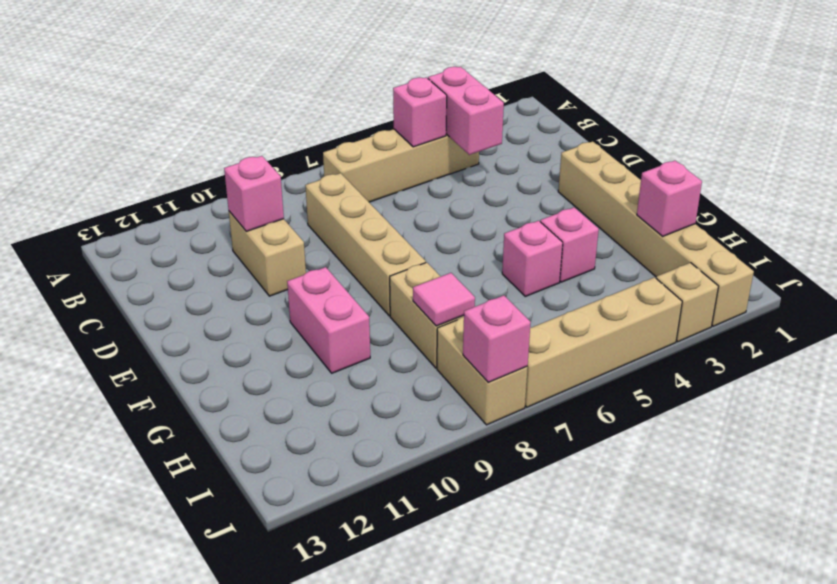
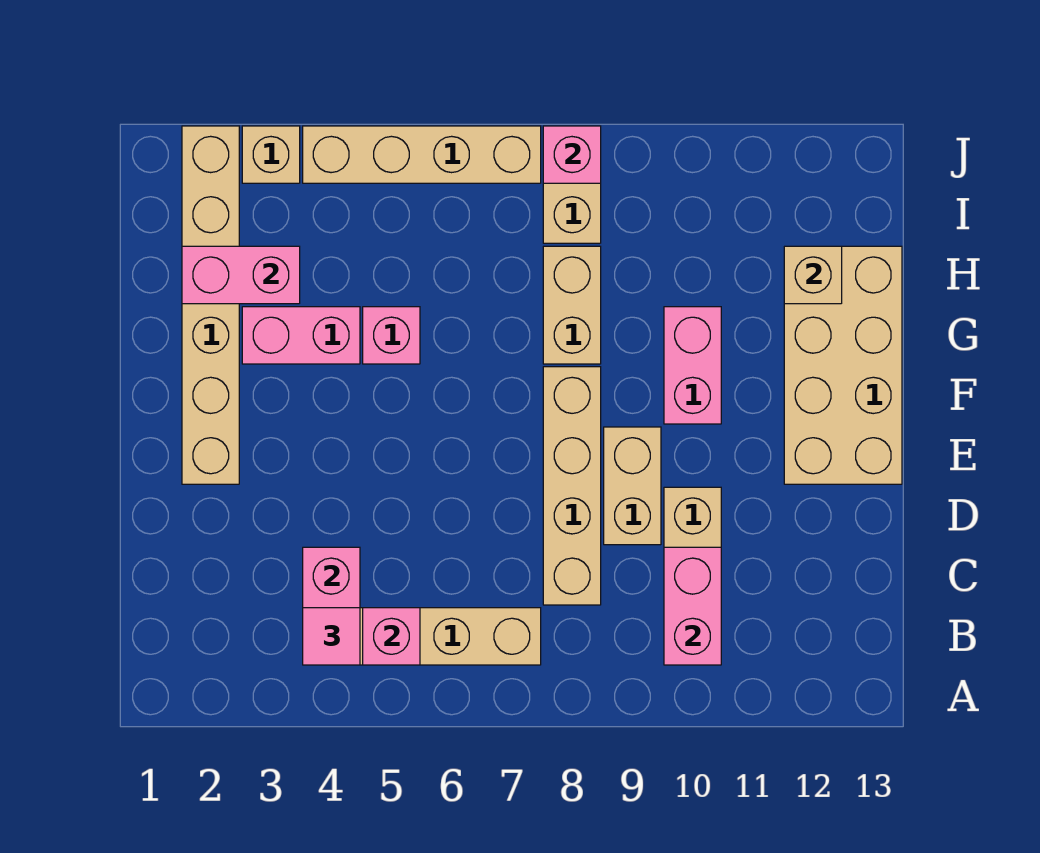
pink brick C10 level 2 -> pink brick B10:C10 level 2
none -> tan brick D9:E9 level 1
none -> tan brick E12:H13 level 1
pink brick G4 level 1 -> pink brick G3:G4 level 1
pink brick H2 level 2 -> pink brick H2:H3 level 2
pink tile H8 level 2 -> pink tile B4 level 3
none -> tan brick H12 level 2

